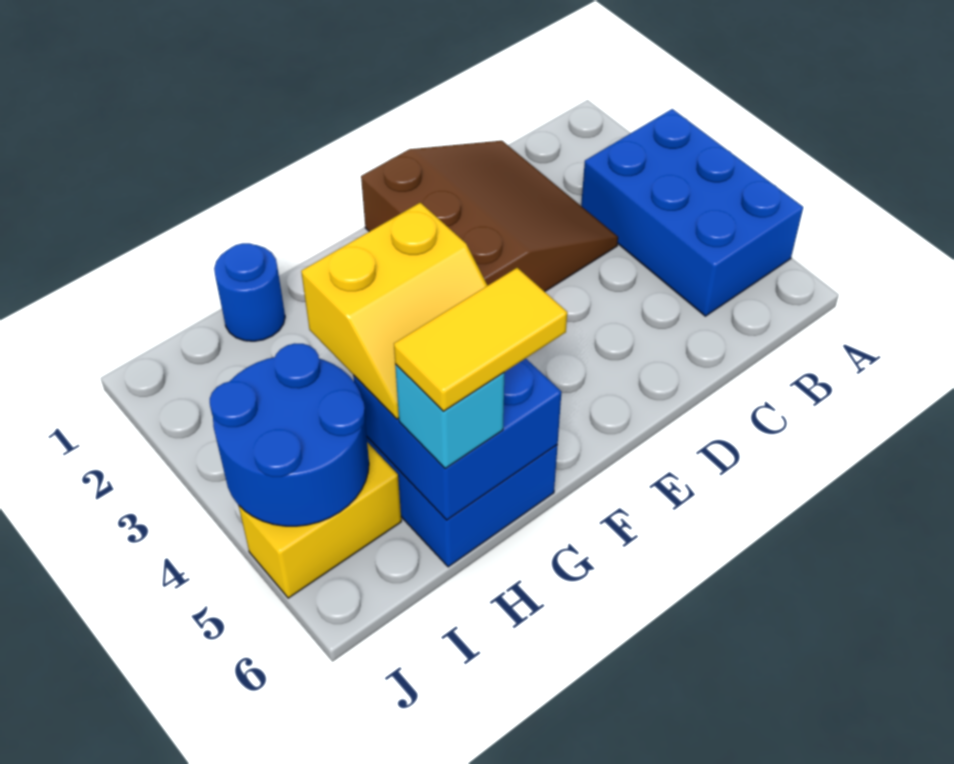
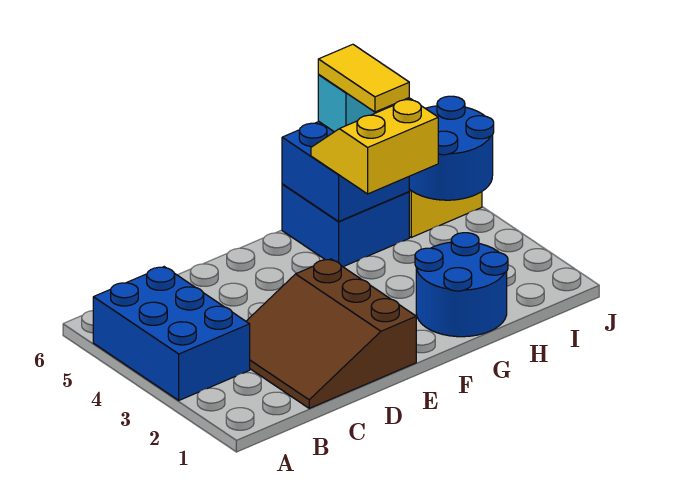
yellow tile G6:H6 level 4 -> yellow tile H5:H6 level 4
blue round brick H1 level 1 -> blue round brick G1:H2 level 1

